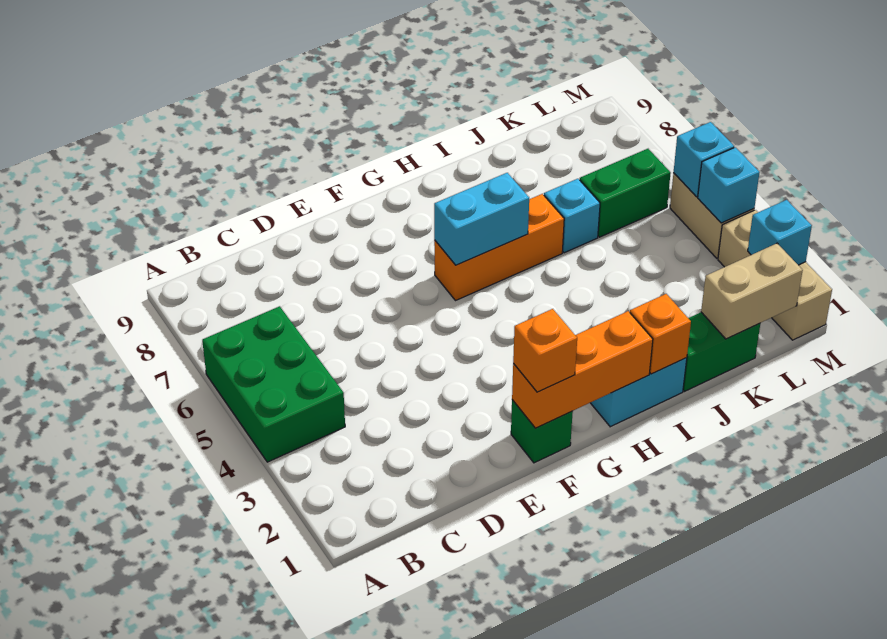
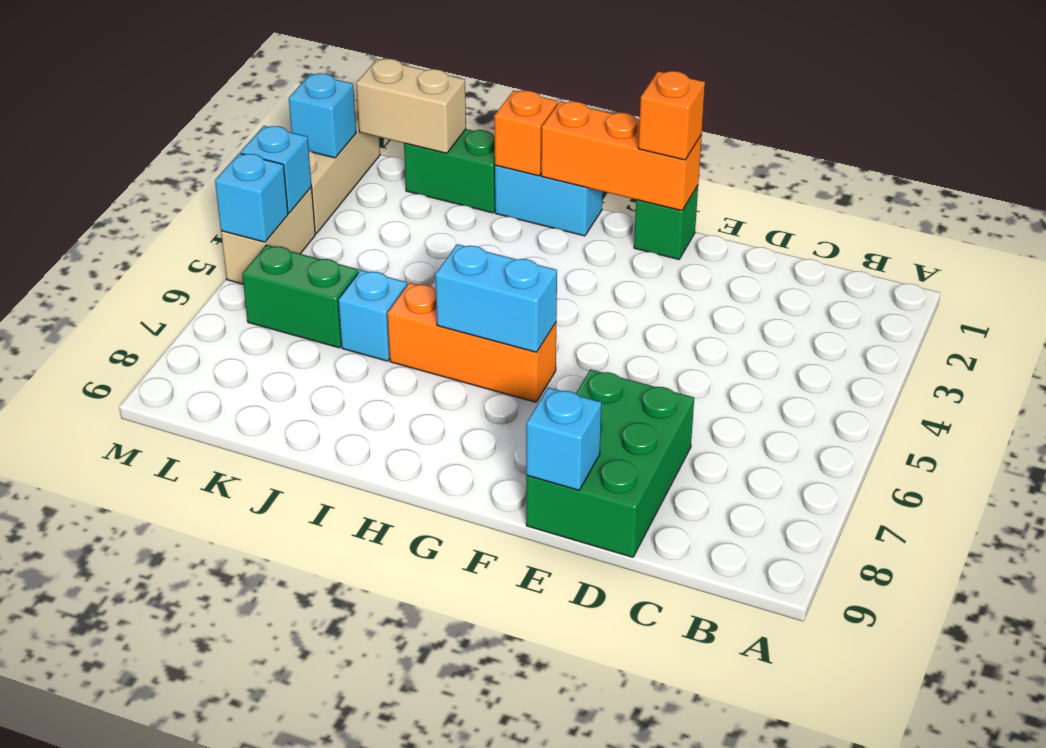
green brick A4:B6 level 1 -> green brick D7:E9 level 1
none -> cyan brick E9 level 2

